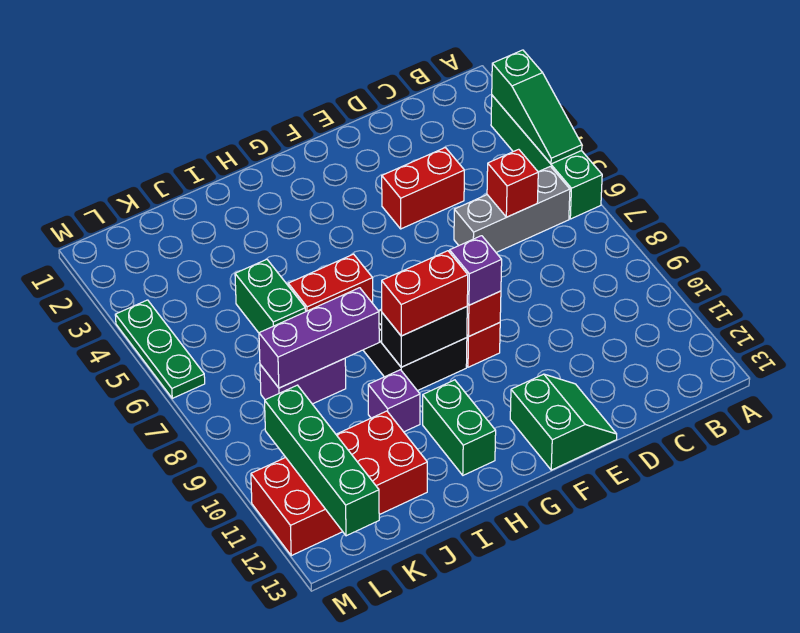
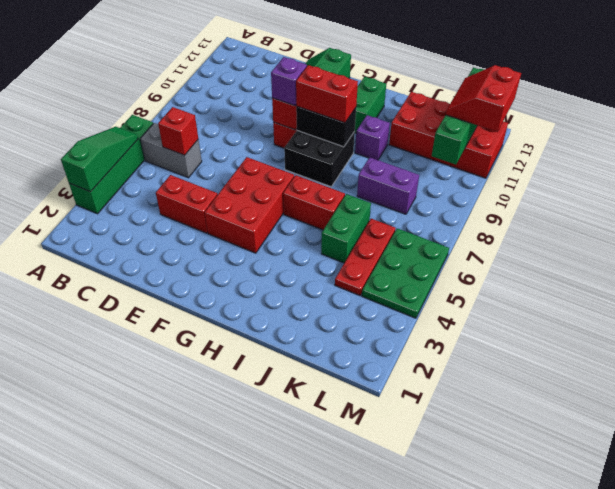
grey brick B6:D6 level 1 -> grey brick B6:C6 level 1
none -> red brick F4:G6 level 1
purple brick I8:K8 level 2 -> none
none -> red plate K4:K6 level 1
none -> red slope L11:M12 level 3 top M
green plate M4:M6 level 1 -> green plate L4:M6 level 1

